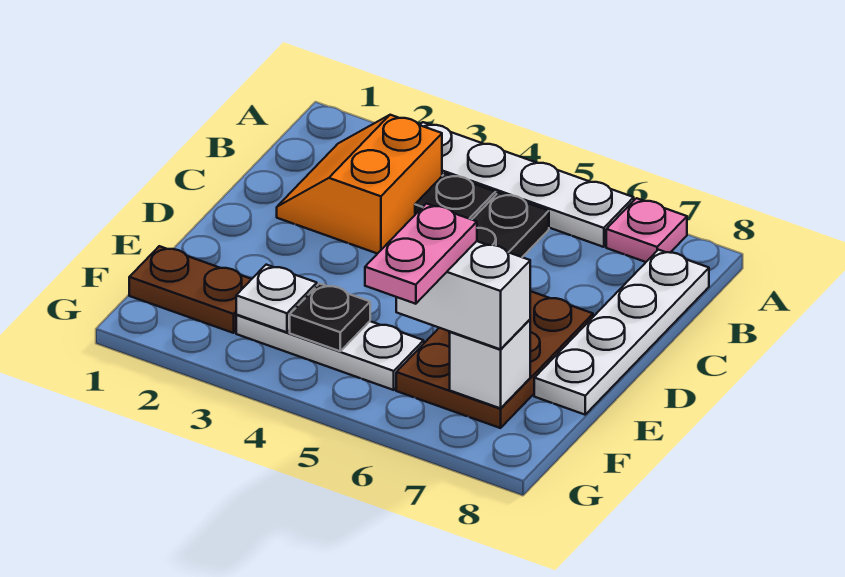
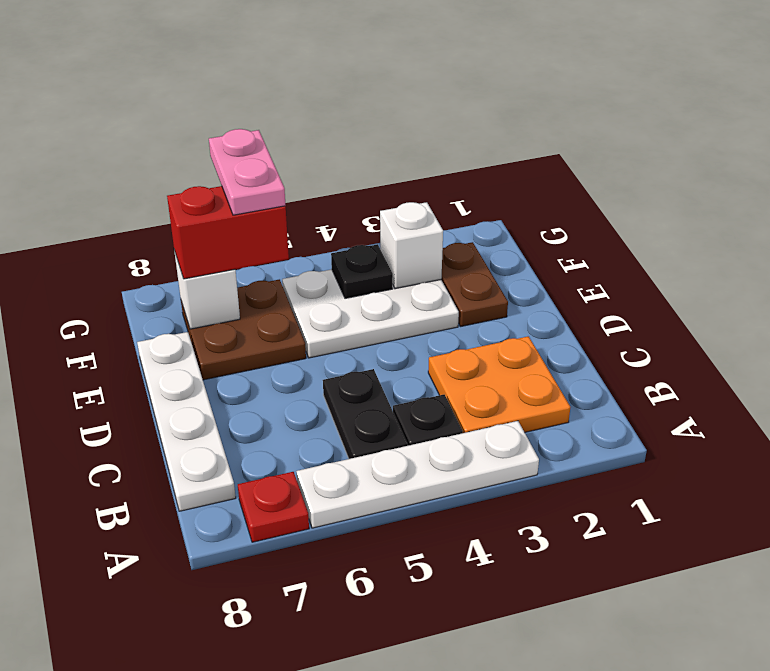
pink plate A7 level 1 -> red plate A7 level 1
orange slope B2:C3 level 1 top 3 -> orange plate B2:C3 level 1
brown plate D6:F7 level 1 -> brown plate E6:F7 level 1
brown plate F1:F2 level 1 -> brown plate E2:F2 level 1
white plate F3:F5 level 1 -> white plate E3:F5 level 1
white plate F3 level 2 -> white brick F3 level 2
white brick F6:F7 level 3 -> red brick F6:F7 level 3

